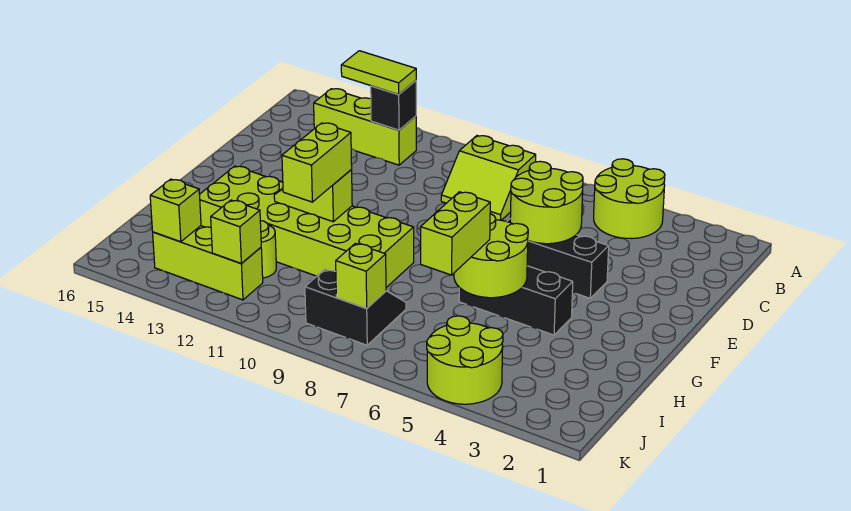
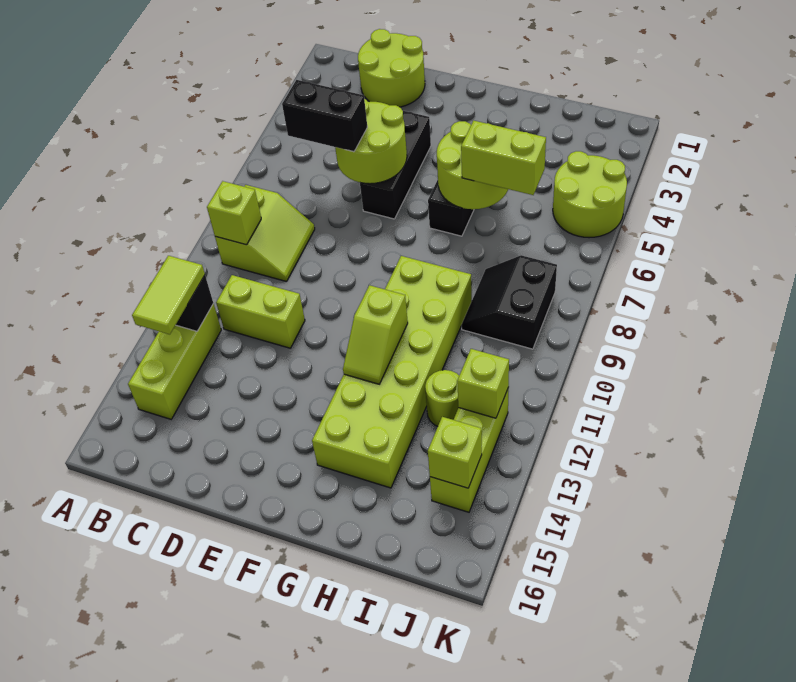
lime round brick A4:B5 level 1 -> lime round brick C1:D2 level 1
none -> black brick C6:D6 level 3
lime brick G11:H11 level 3 -> lime brick C11:D11 level 1
lime brick J8 level 2 -> lime brick B9 level 2

